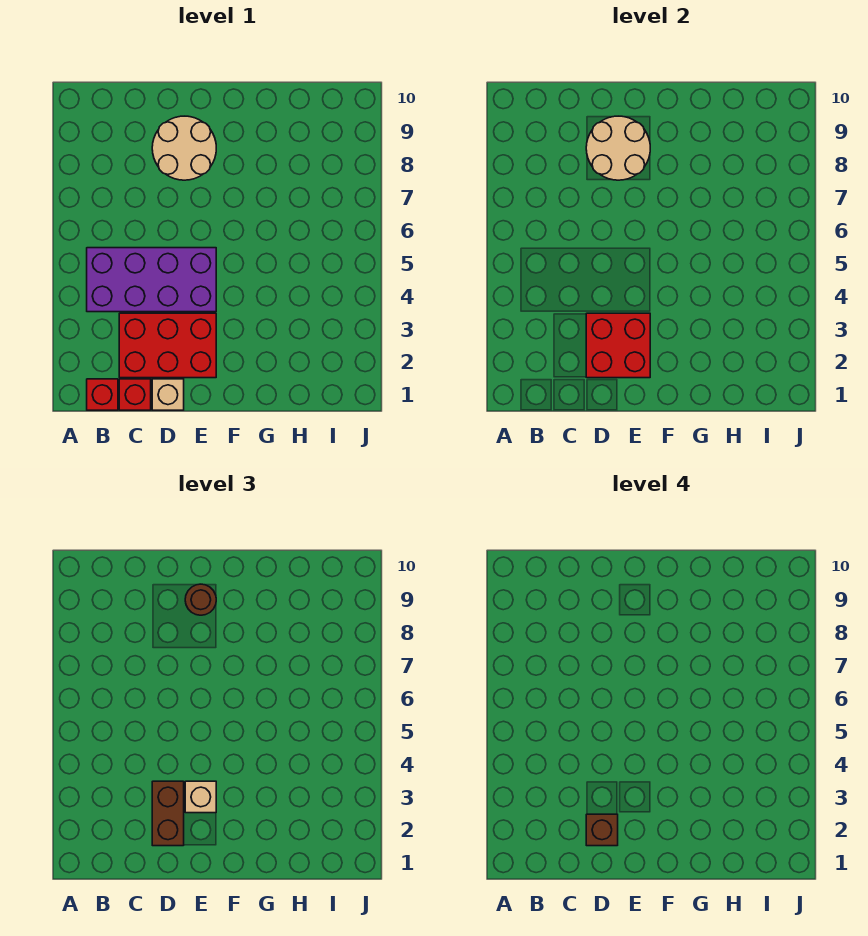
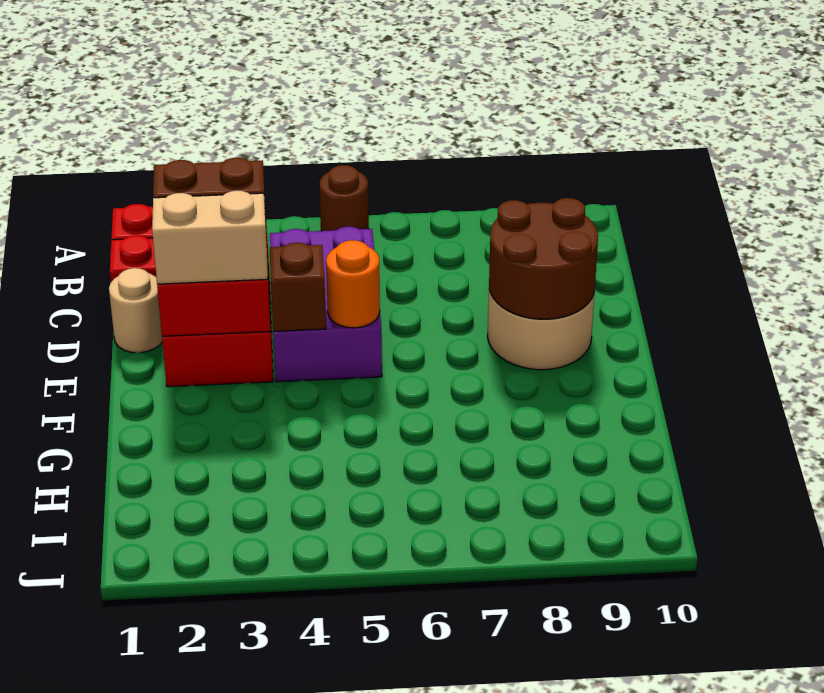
purple brick B4:E5 level 1 -> purple brick C4:E5 level 1
tan brick D1 level 1 -> tan round brick D1 level 1
brown brick D2 level 4 -> brown brick E4 level 2
tan round brick D8:E9 level 2 -> brown round brick D8:E9 level 2
tan brick E3 level 3 -> tan brick E2:E3 level 3
none -> orange round brick E5 level 2
brown round brick E9 level 3 -> brown round brick A5 level 1

